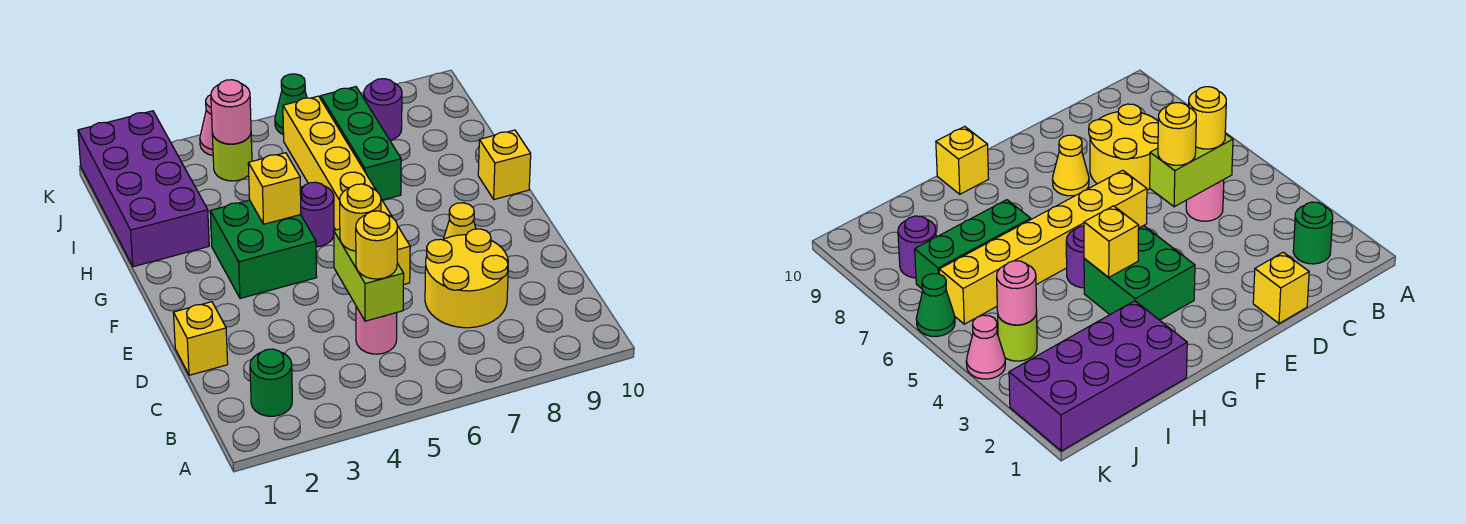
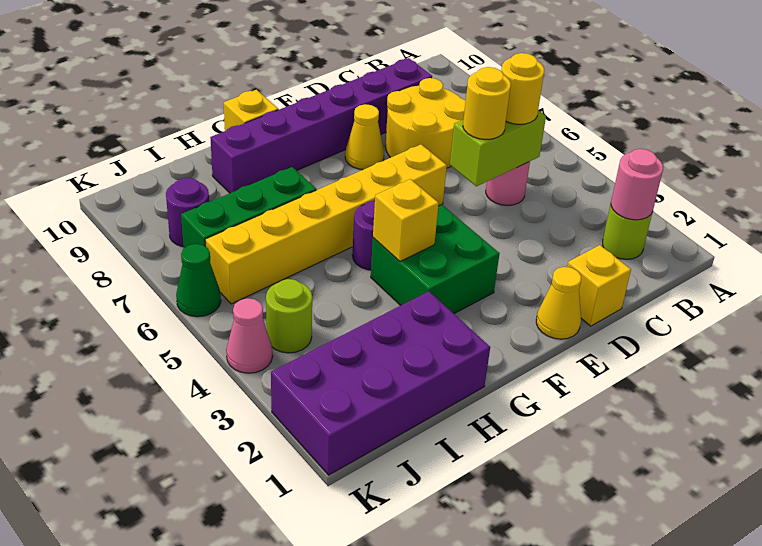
green round brick B2 level 1 -> lime round brick B2 level 1
none -> purple brick C9:H9 level 1
none -> yellow cone E1 level 1
pink round brick J4 level 2 -> pink round brick B2 level 2

